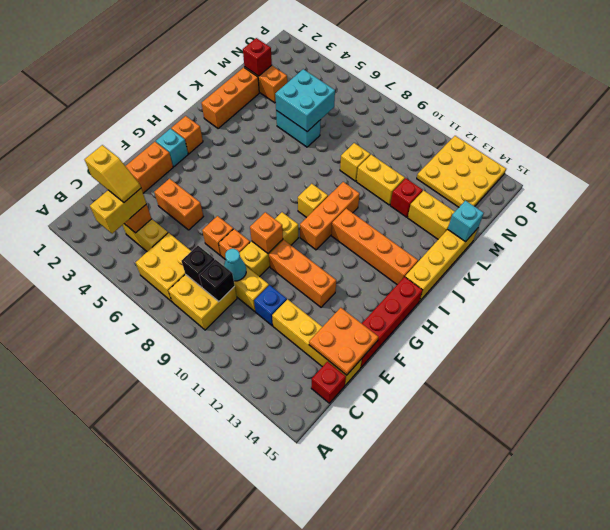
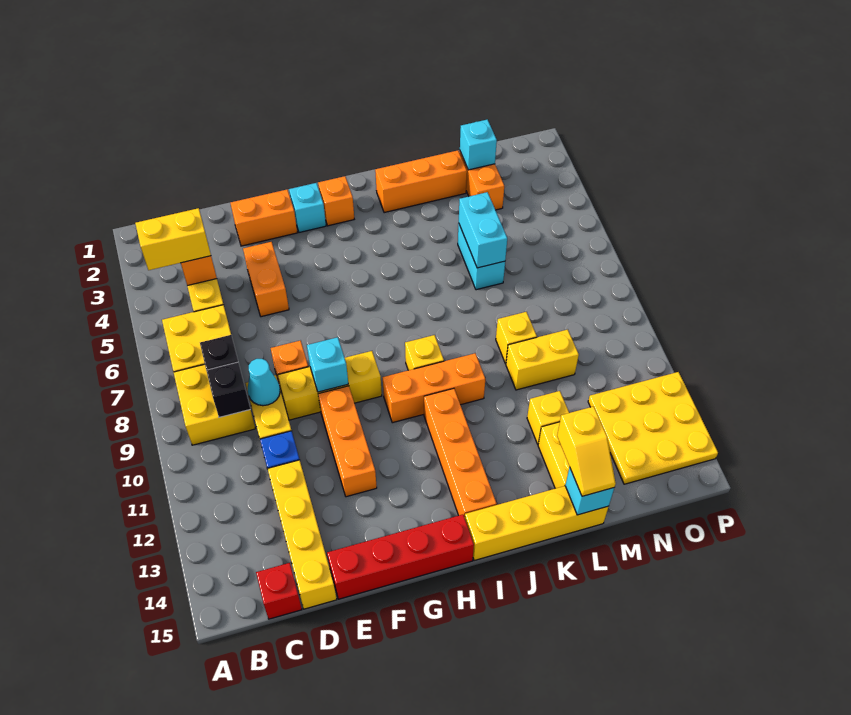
yellow slope C3:C4 level 4 top 3 -> yellow slope L14:L15 level 3 top 14
orange plate D14:E15 level 2 -> none
orange brick E7 level 1 -> none
orange brick F9 level 2 -> cyan brick F9 level 2
cyan brick L5:M6 level 2 -> cyan brick L5:L6 level 2
yellow brick L10:L11 level 1 -> yellow brick L10:M10 level 1
red brick L12 level 1 -> yellow brick L12 level 1
red brick M2 level 2 -> cyan brick M2 level 2

